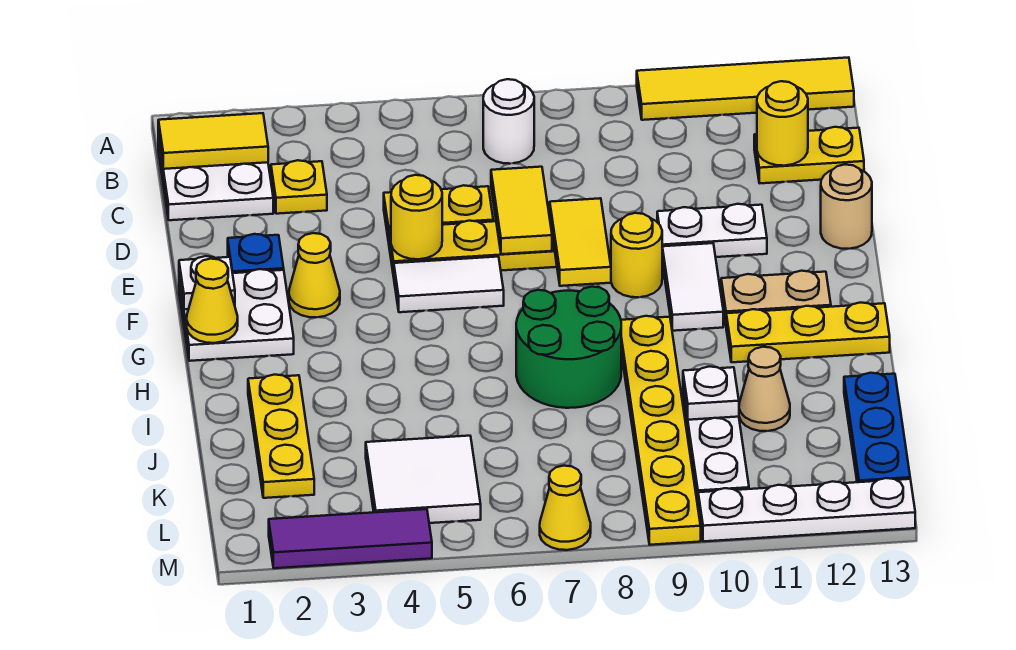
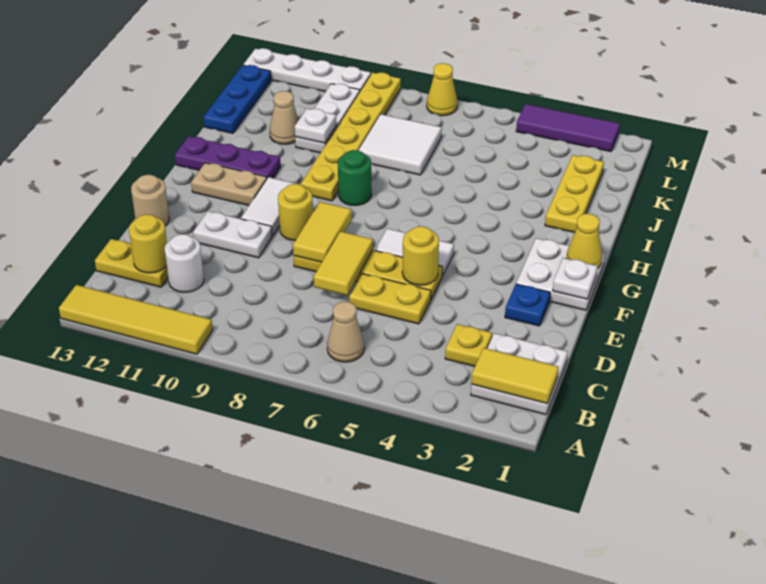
none -> tan cone B6 level 1
white round brick B7 level 1 -> white round brick C11 level 1
yellow cone F3 level 1 -> none
green round brick H7:I8 level 1 -> green round brick H8 level 1
yellow plate H11:H13 level 1 -> purple plate H11:H13 level 1
white tile K4:L5 level 1 -> white tile J7:K8 level 1

